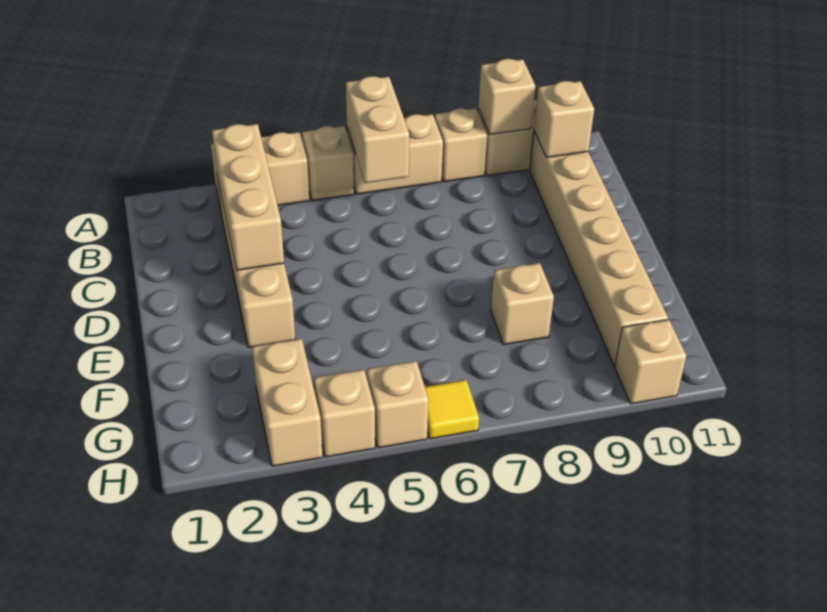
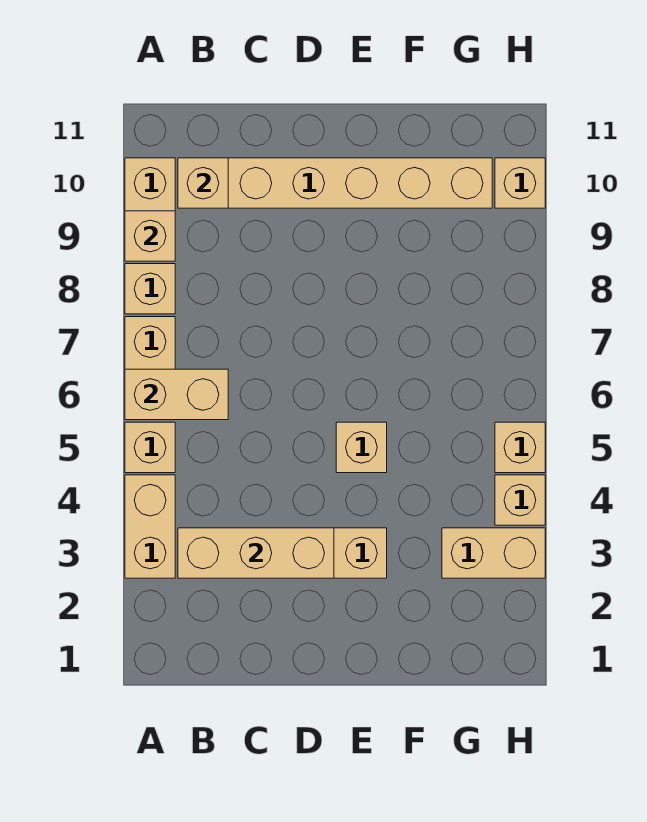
tan brick F8 level 1 -> tan brick E5 level 1
yellow tile H6 level 1 -> none

